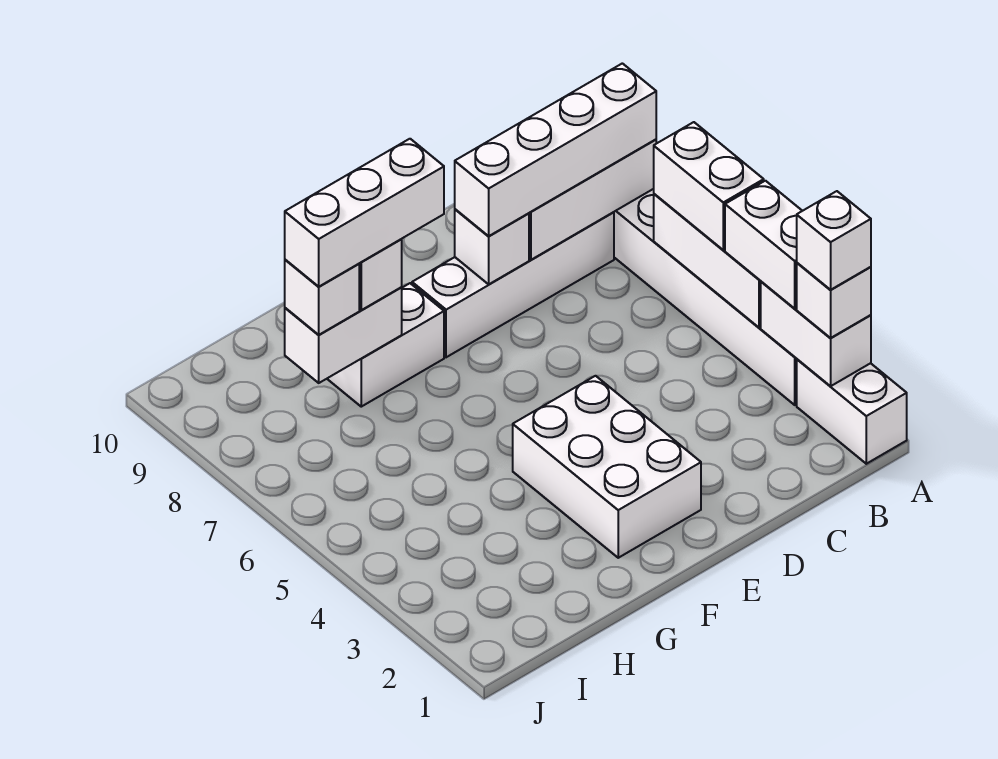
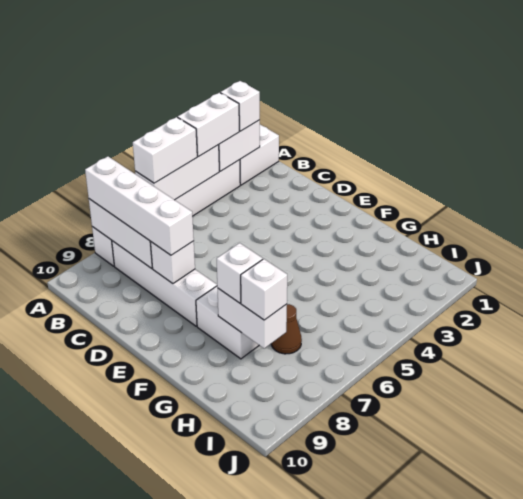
white brick A2 level 4 -> none
white brick E2:F4 level 1 -> none
white brick F8:H8 level 4 -> none
none -> brown cone H7 level 1

